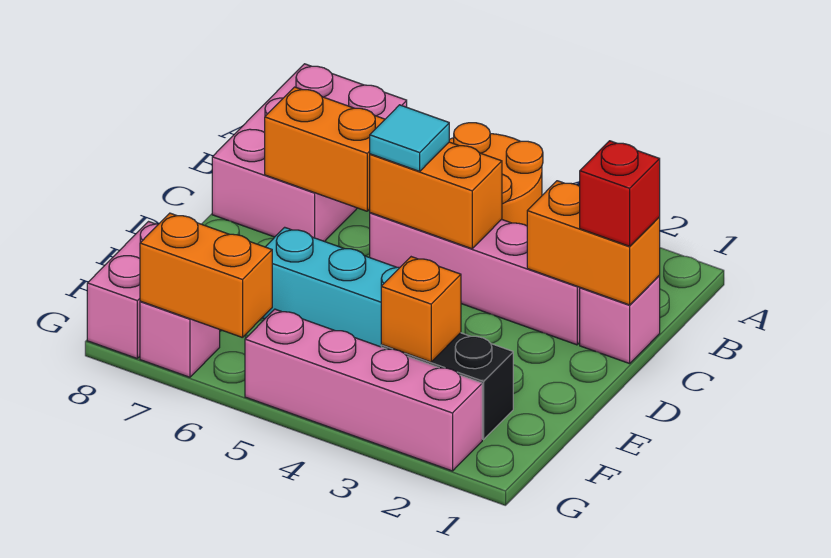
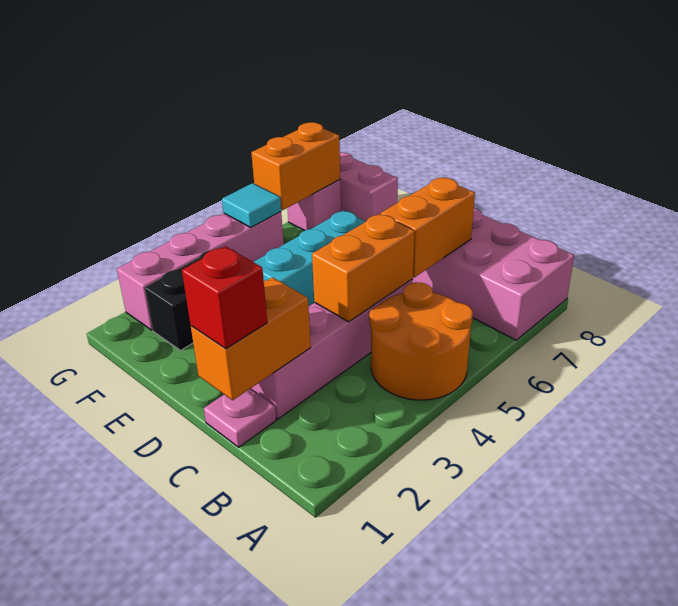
pink brick C1 level 1 -> pink plate C1 level 1
cyan tile C5 level 3 -> cyan tile G5 level 2
orange brick F3 level 2 -> none

